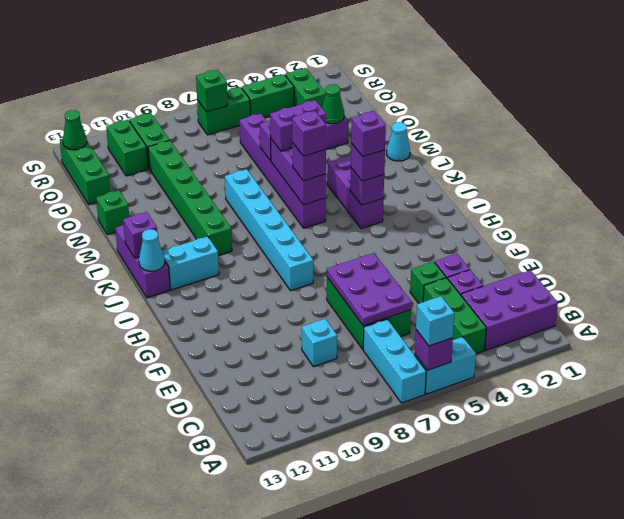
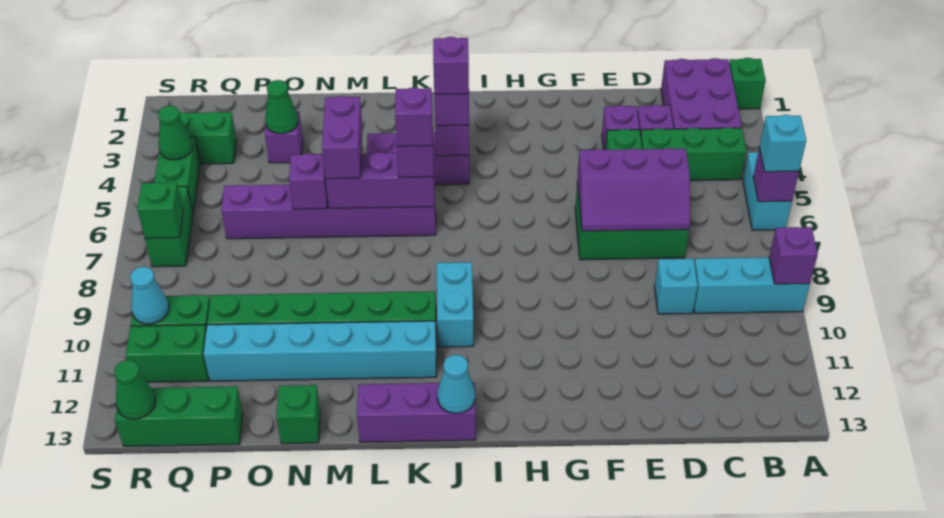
none -> green brick A1 level 1
cyan brick A7:C7 level 1 -> cyan brick A9:C9 level 1
purple plate D6:F7 level 2 -> purple slope D6:F7 level 2 top 6
cyan brick H8:M8 level 1 -> cyan brick K11:P11 level 1
cyan brick J11:J12 level 1 -> cyan brick J9:J10 level 1
purple brick K13 level 2 -> purple brick A9 level 2
cyan cone M1 level 1 -> cyan cone R10 level 2
none -> green cone R4 level 2

